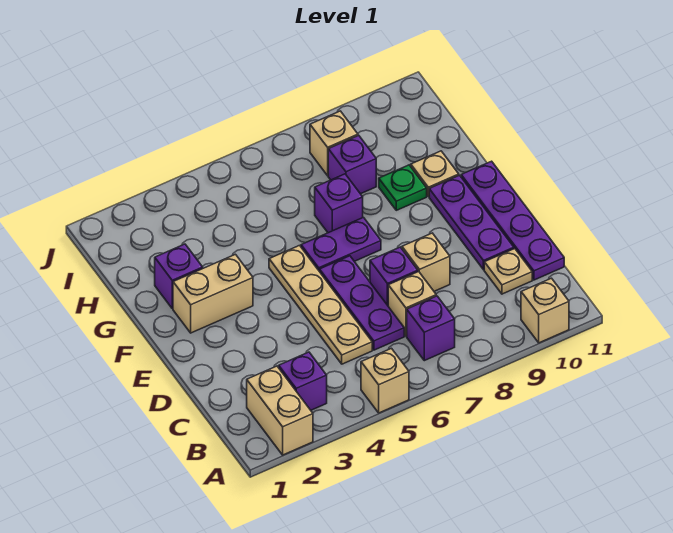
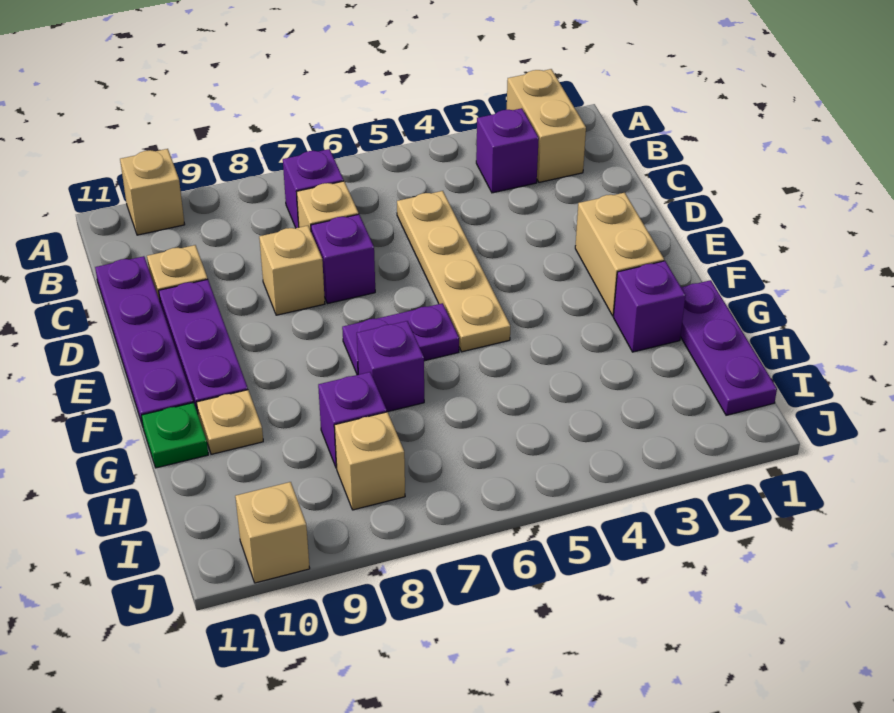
tan brick A5 level 1 -> tan brick J10 level 1
purple plate C6:E6 level 1 -> purple plate G1:I1 level 1
tan brick F2:F3 level 1 -> tan brick E2:F2 level 1
green plate G9 level 1 -> green plate G11 level 1

